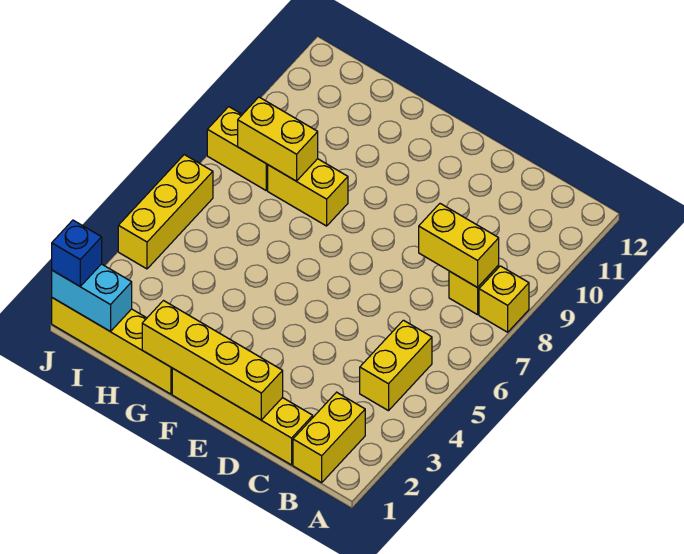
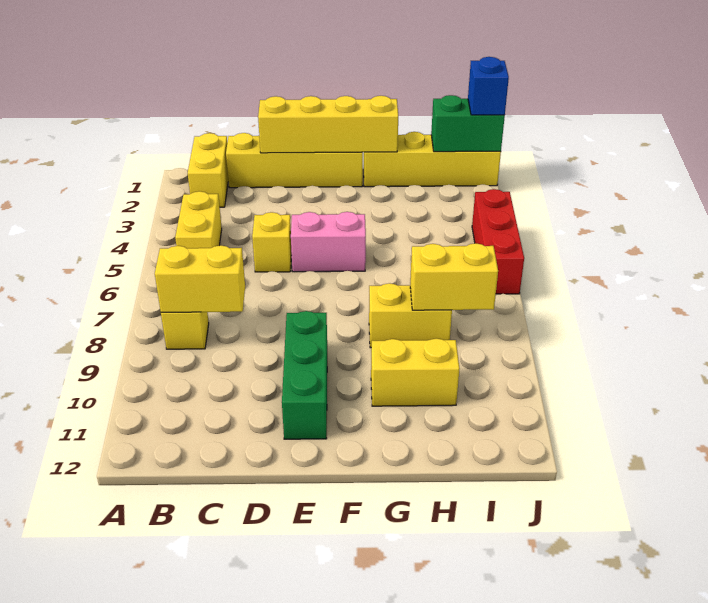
yellow brick A8 level 1 -> yellow brick D5 level 1
none -> pink brick E5:F5 level 1
none -> green brick E9:E11 level 1
cyan brick I1:J1 level 2 -> green brick I1:J1 level 2
yellow brick I8:J8 level 1 -> yellow brick G10:H10 level 1
yellow brick J4:J6 level 1 -> red brick J4:J6 level 1

